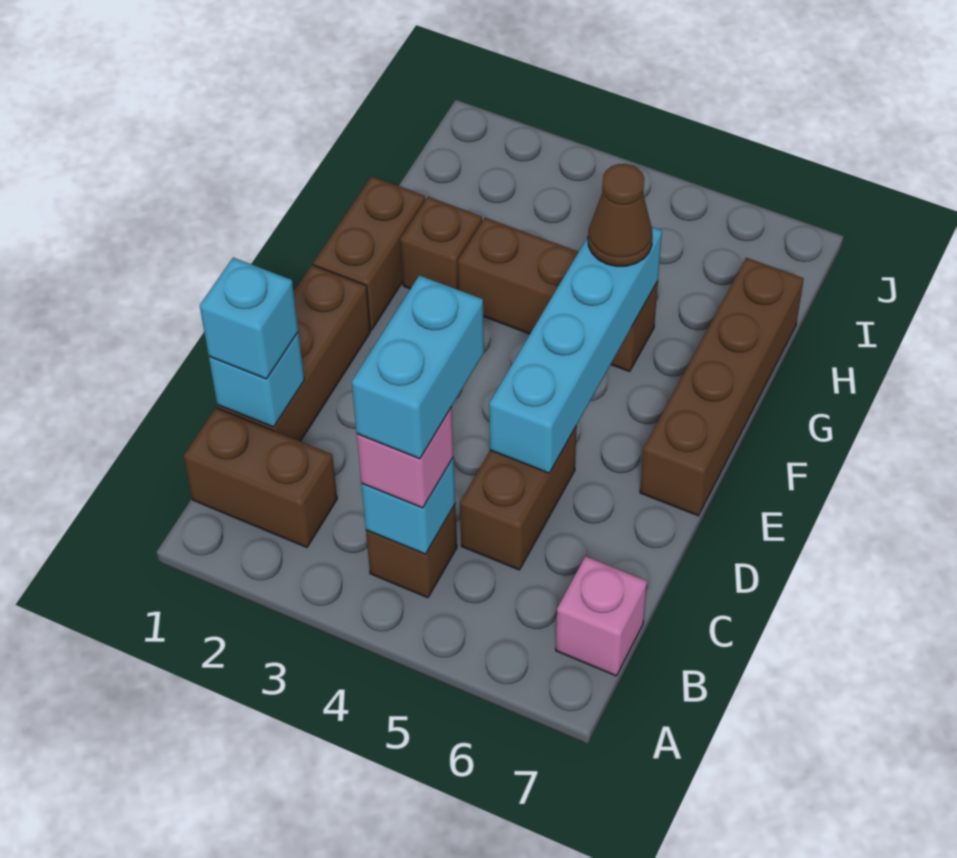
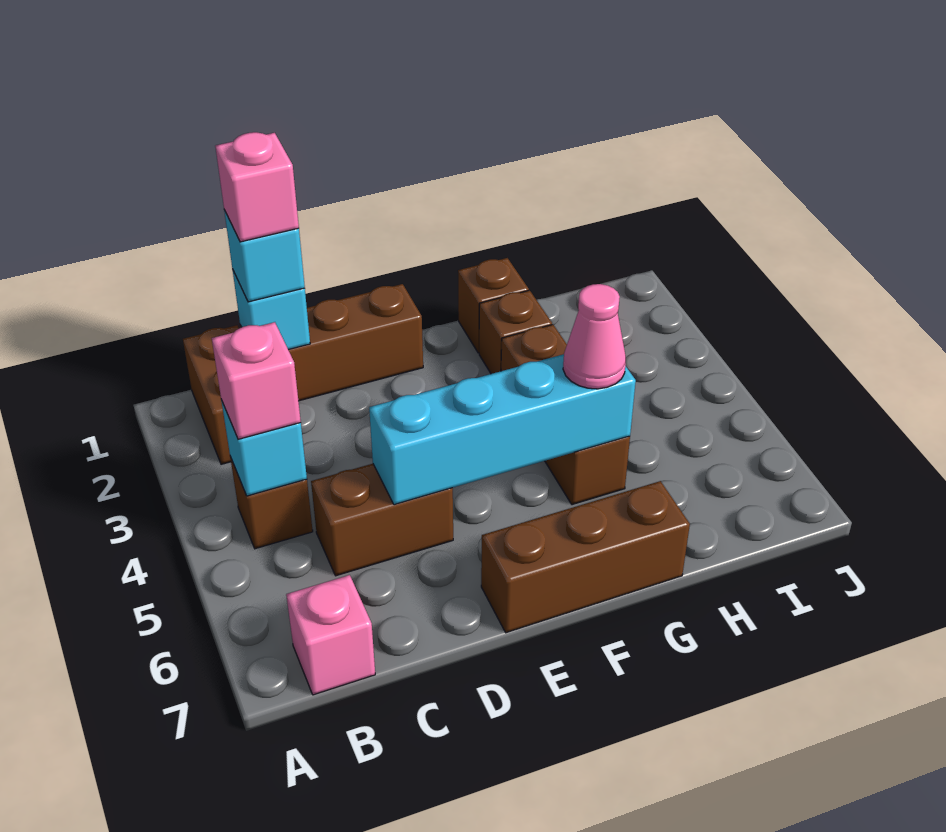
cyan brick B4:C4 level 4 -> none
none -> pink brick C1 level 4
brown brick E7:H7 level 1 -> brown brick E7:G7 level 1
brown brick F1:G1 level 1 -> brown brick G1 level 1
brown cone G5 level 3 -> pink cone G5 level 3

